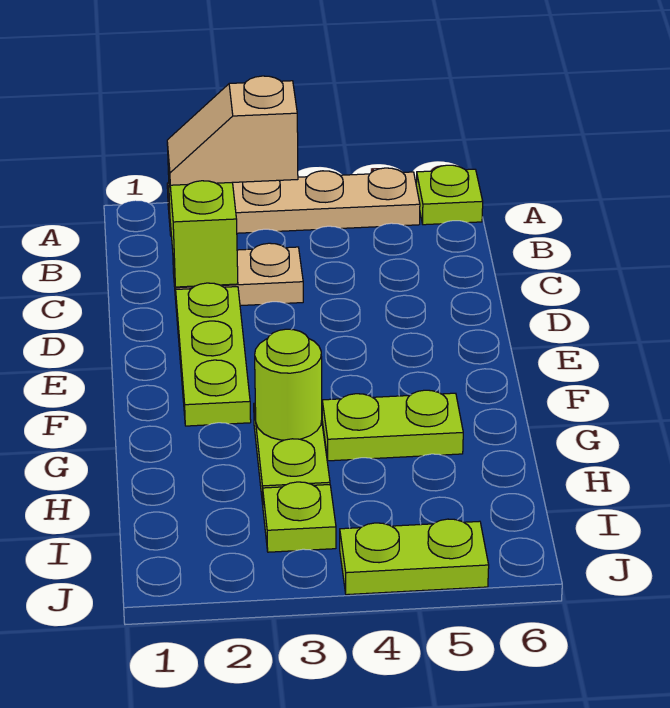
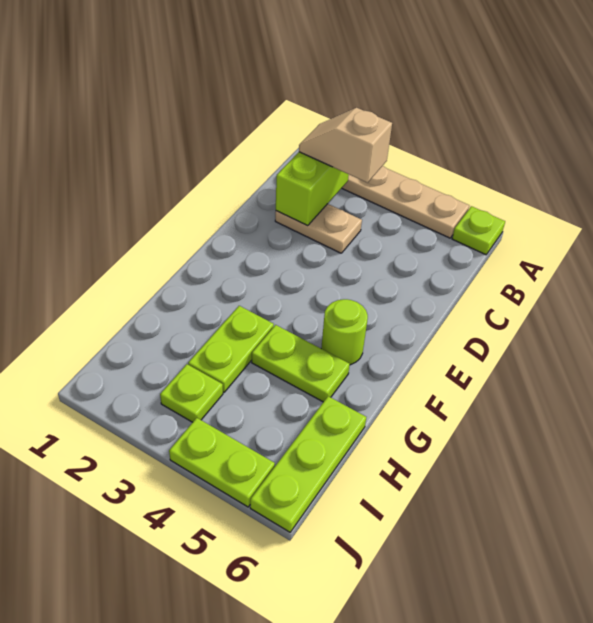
lime plate D2:F2 level 1 -> lime plate H6:J6 level 1
lime round brick G3 level 2 -> lime round brick F5 level 1

